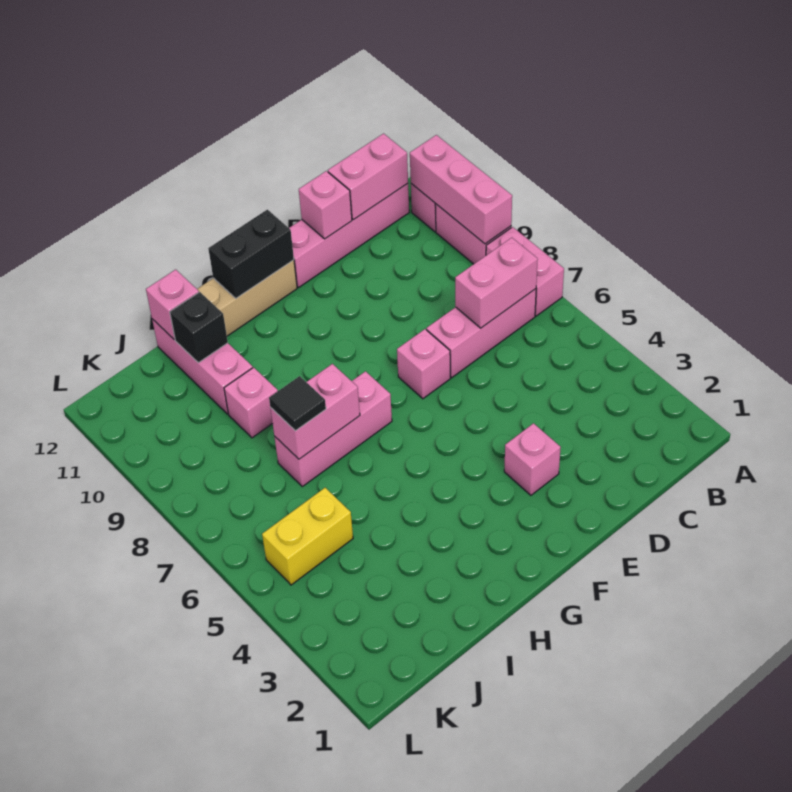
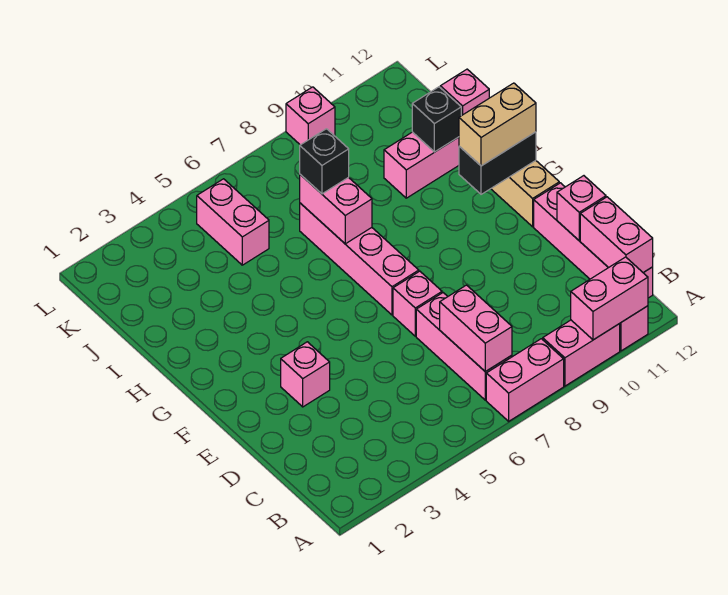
pink brick A9:A11 level 2 -> pink brick A10:A11 level 2
black brick F12:G12 level 2 -> black brick G11:G12 level 2
pink brick G7:I7 level 1 -> pink brick F7:I7 level 1
none -> tan brick G11:G12 level 3
black tile I7 level 3 -> black brick I7 level 3
pink brick I9 level 1 -> pink brick L9 level 1
yellow brick J5:K5 level 1 -> pink brick J5:K5 level 1

